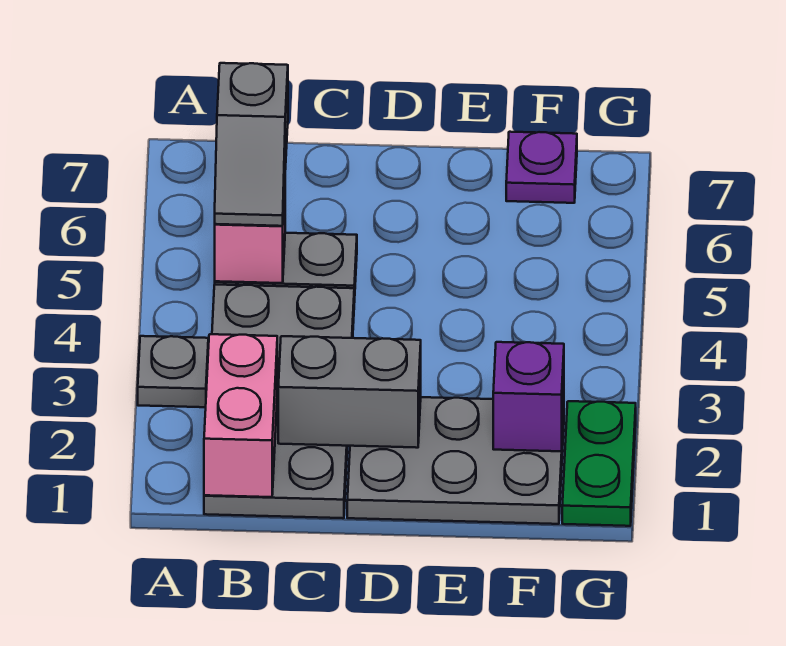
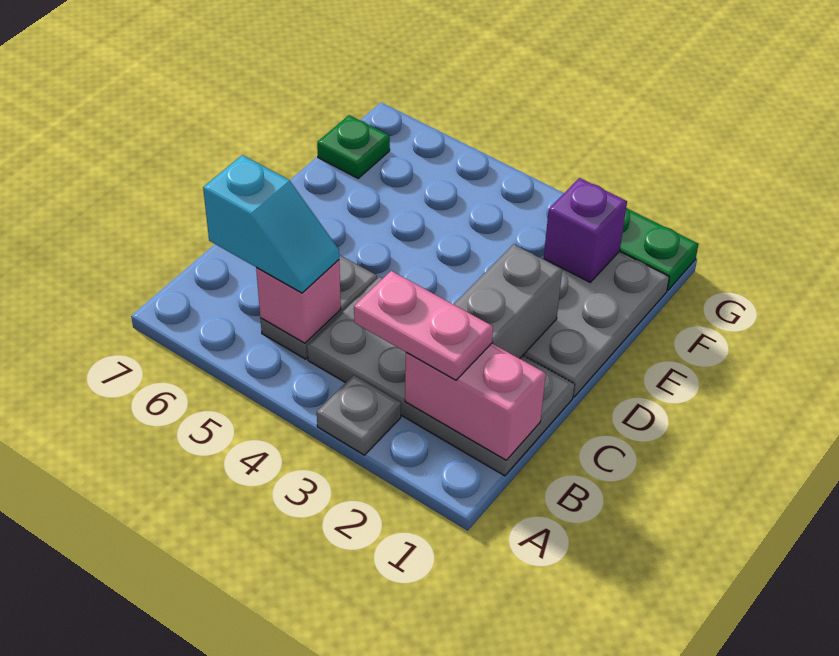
none -> pink plate B2:B3 level 3
grey slope B5:B6 level 3 top 6 -> cyan slope B5:B6 level 3 top 6
purple plate F7 level 1 -> green plate F7 level 1

